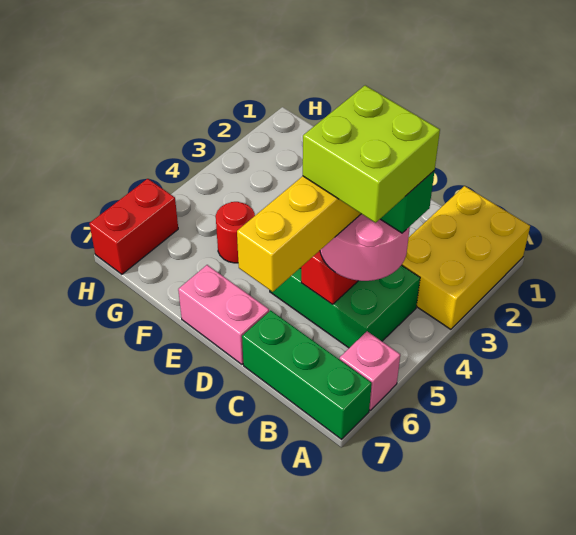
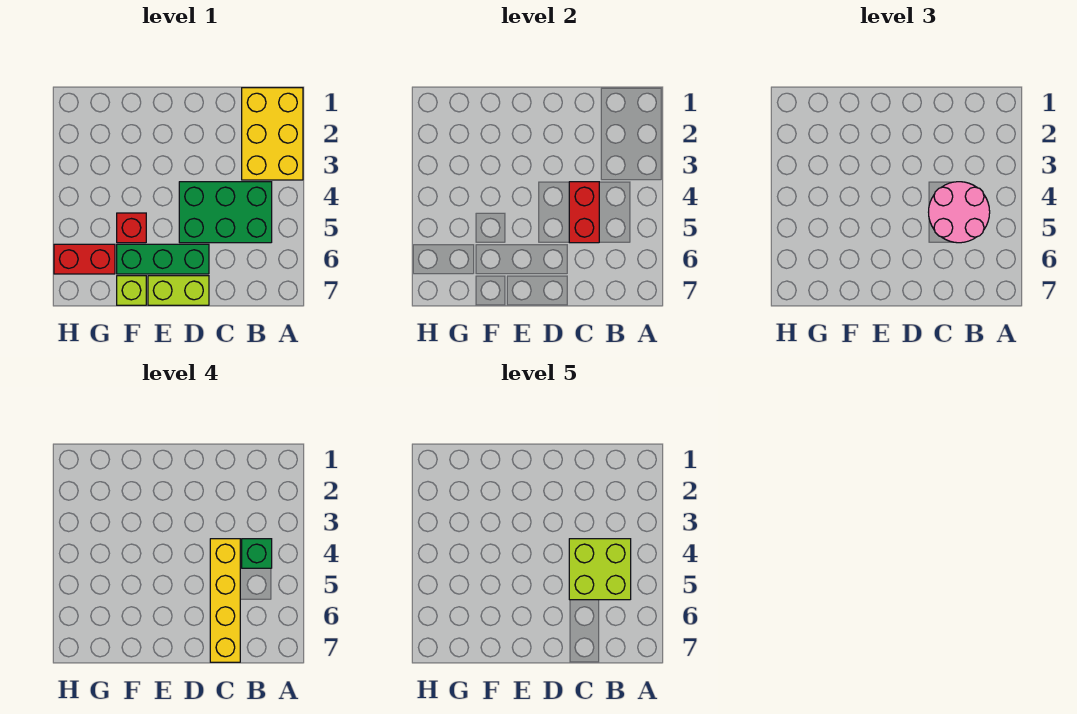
pink brick A6 level 1 -> none
green brick A7:C7 level 1 -> green brick D6:F6 level 1
pink brick D7:E7 level 1 -> lime brick D7:E7 level 1
red round brick F5 level 1 -> red brick F5 level 1
none -> lime brick F7 level 1
red brick H6:H7 level 1 -> red brick G6:H6 level 1

